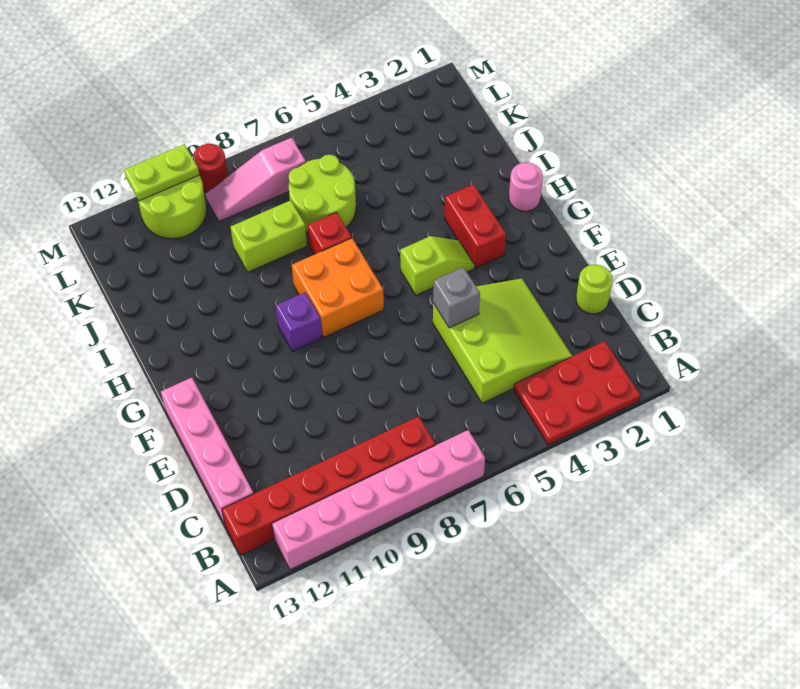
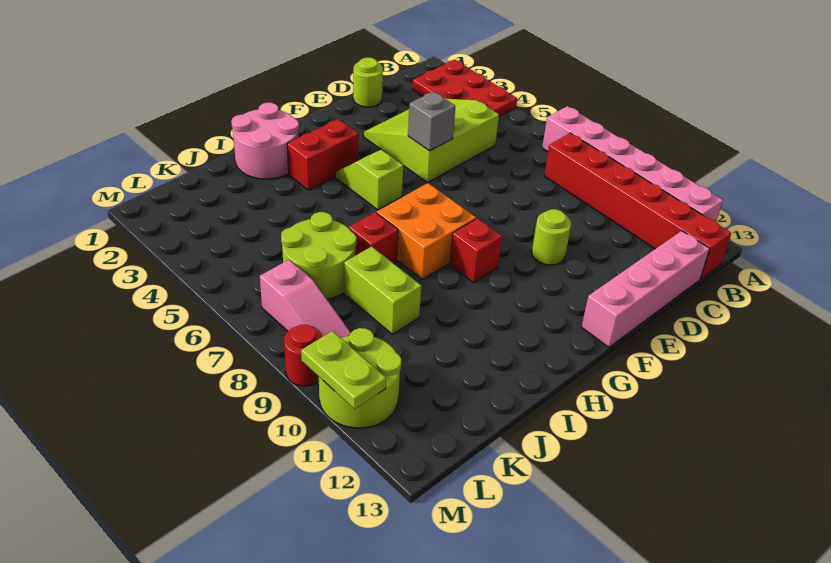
none -> lime round brick E10 level 1
purple brick G9 level 1 -> red brick G9 level 1
pink round brick H1 level 1 -> pink round brick H1:I2 level 1

